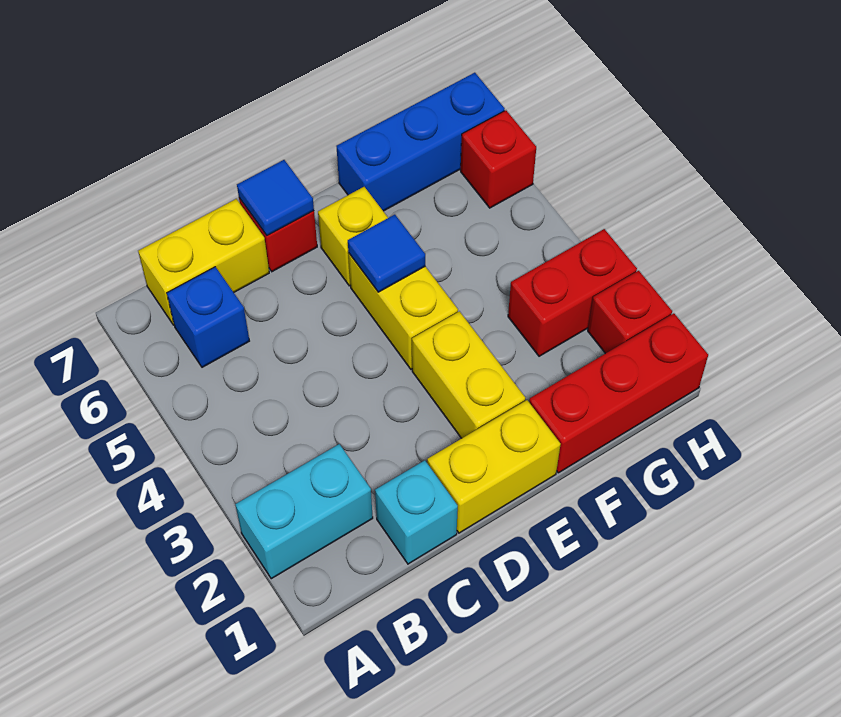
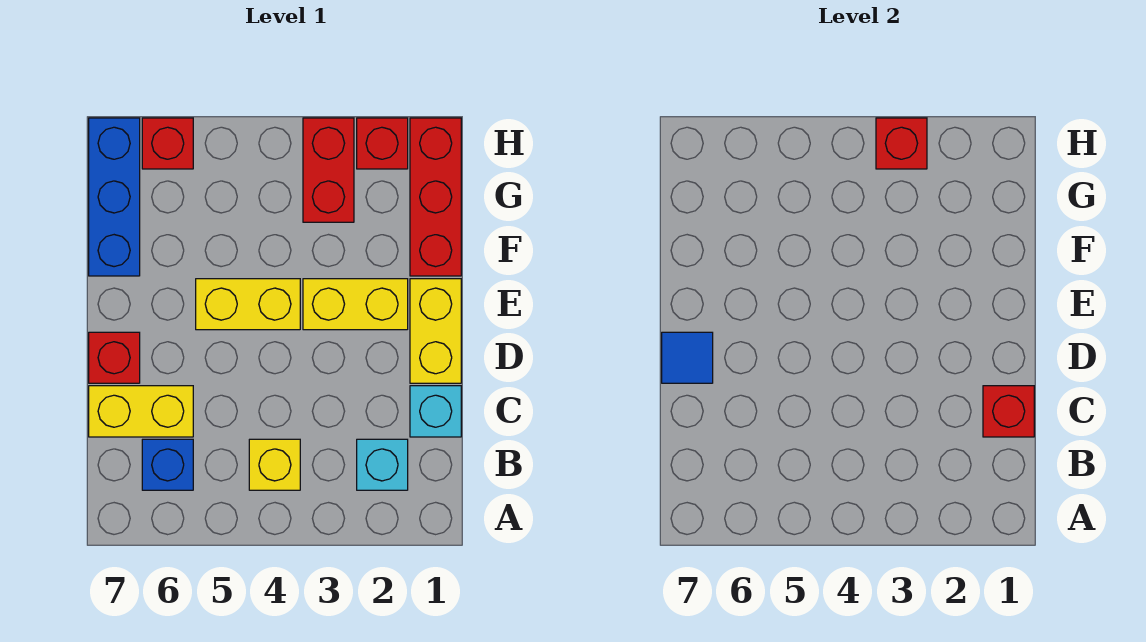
cyan brick A2:B2 level 1 -> cyan brick B2 level 1
yellow brick B7:C7 level 1 -> yellow brick C6:C7 level 1
none -> red brick C1 level 2
blue tile E5 level 2 -> none
yellow brick E6 level 1 -> yellow brick B4 level 1
none -> red brick H3 level 2

